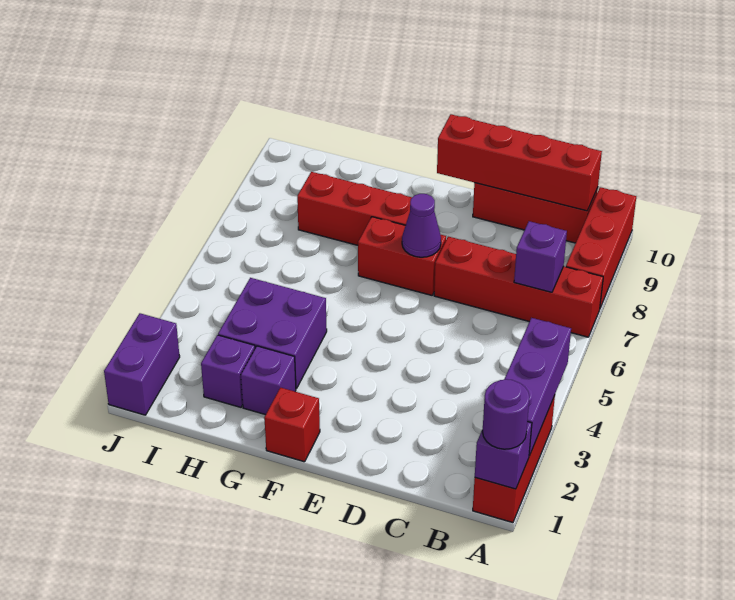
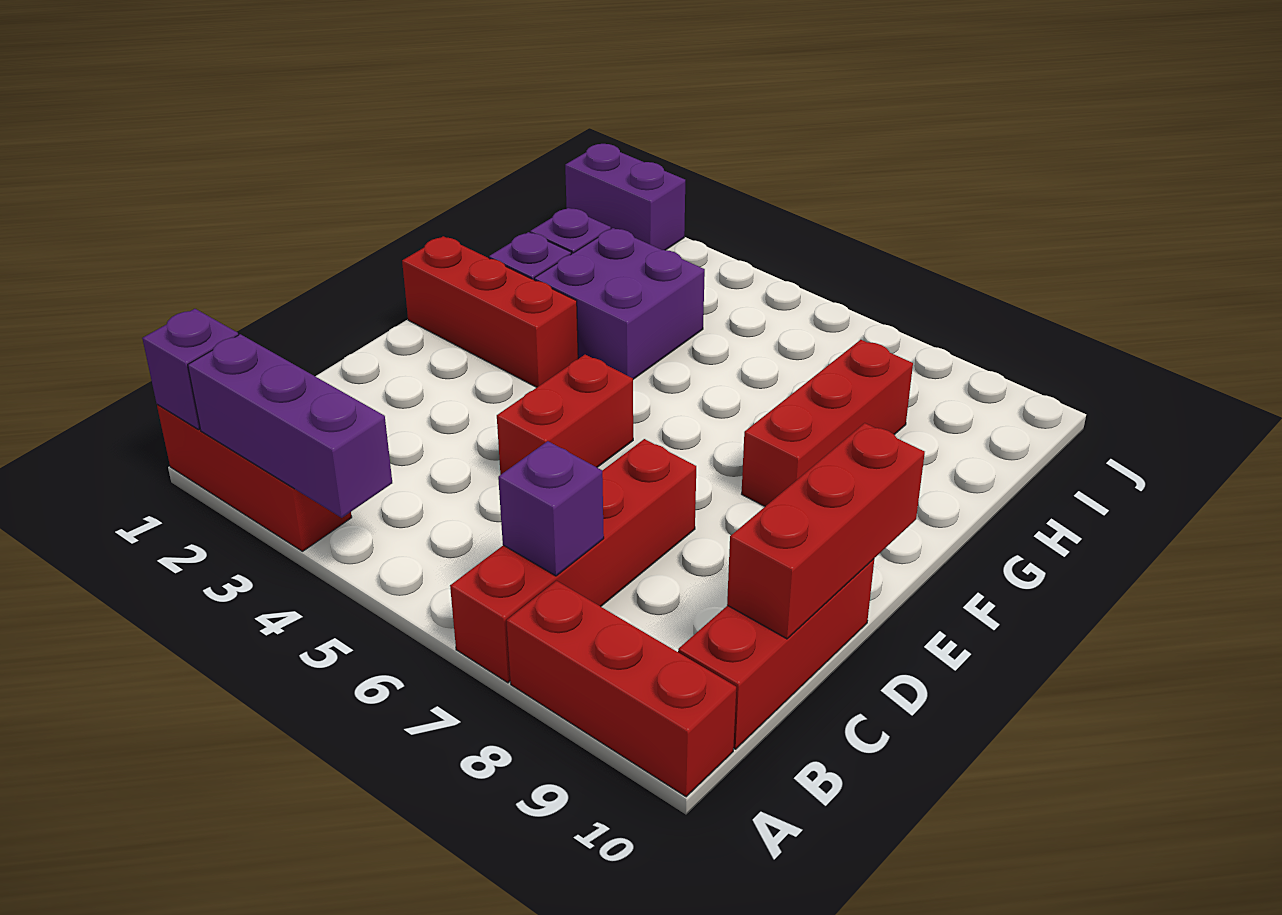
purple round brick A1 level 3 -> none
red brick B10:E10 level 2 -> red brick C10:E10 level 2
red brick E7:F7 level 1 -> red brick D5:E5 level 1
purple cone E7 level 2 -> none
red brick F1 level 1 -> red brick F1:F3 level 1

